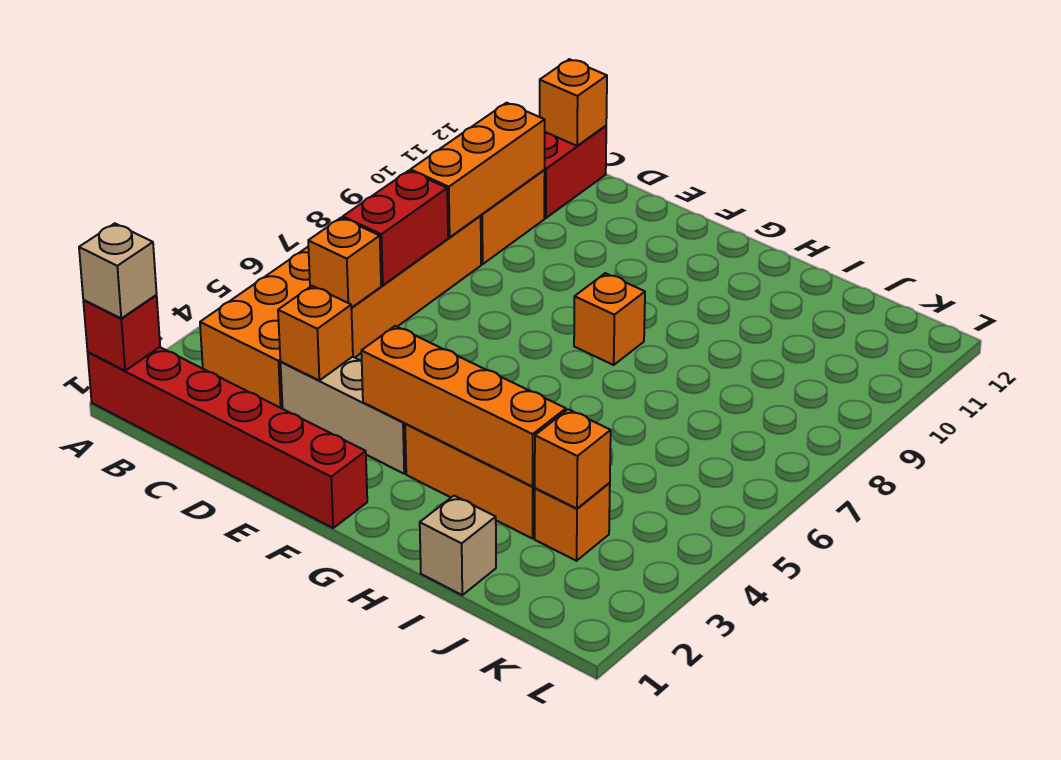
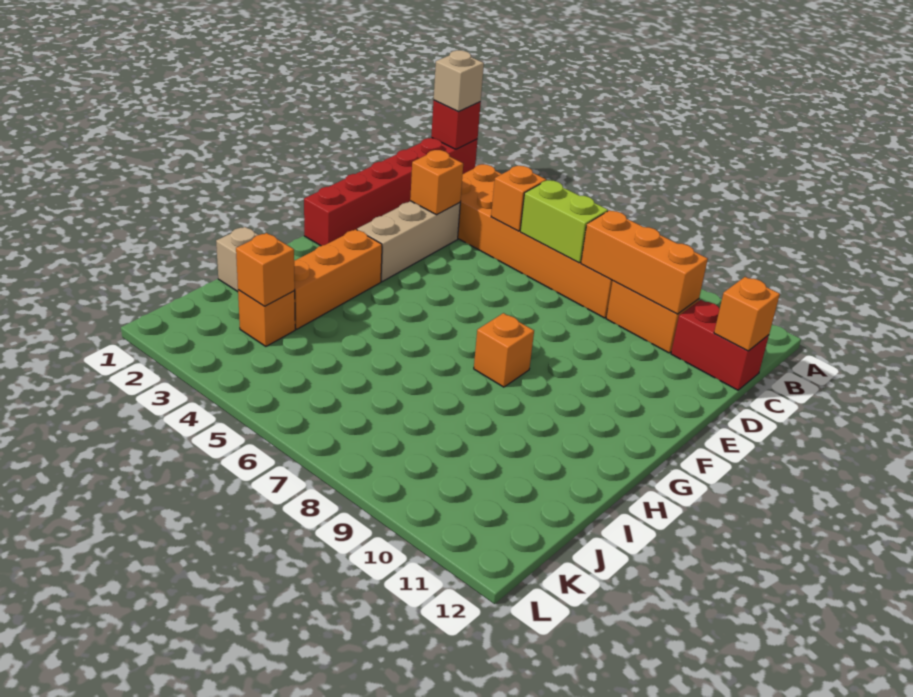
red brick C6:C7 level 2 -> lime brick C6:C7 level 2
orange brick F3:I3 level 2 -> none

